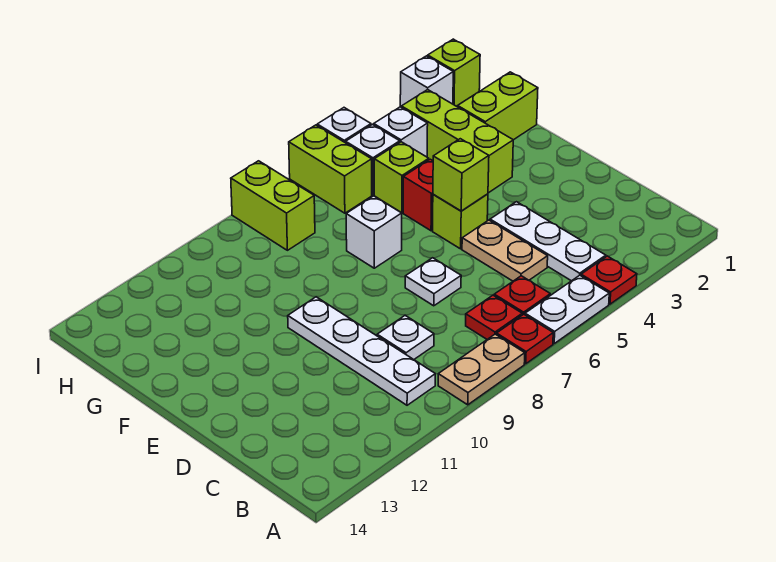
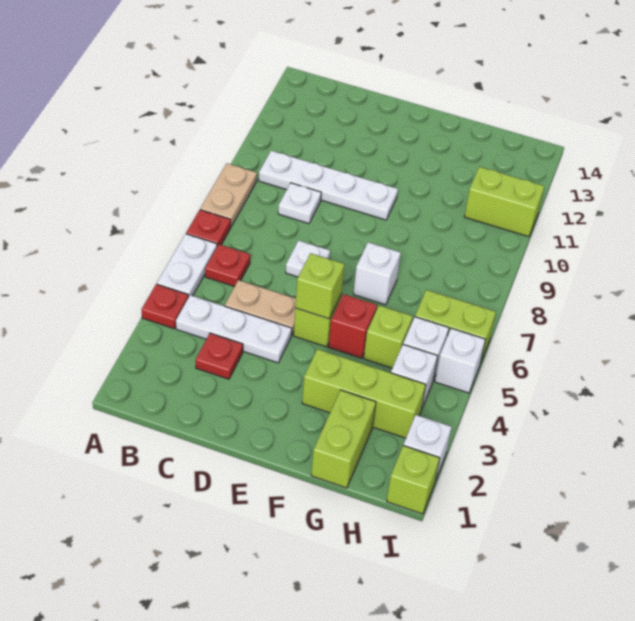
red plate B7 level 1 -> red plate C3 level 1
lime brick H8:I8 level 1 -> lime brick H11:I11 level 1

